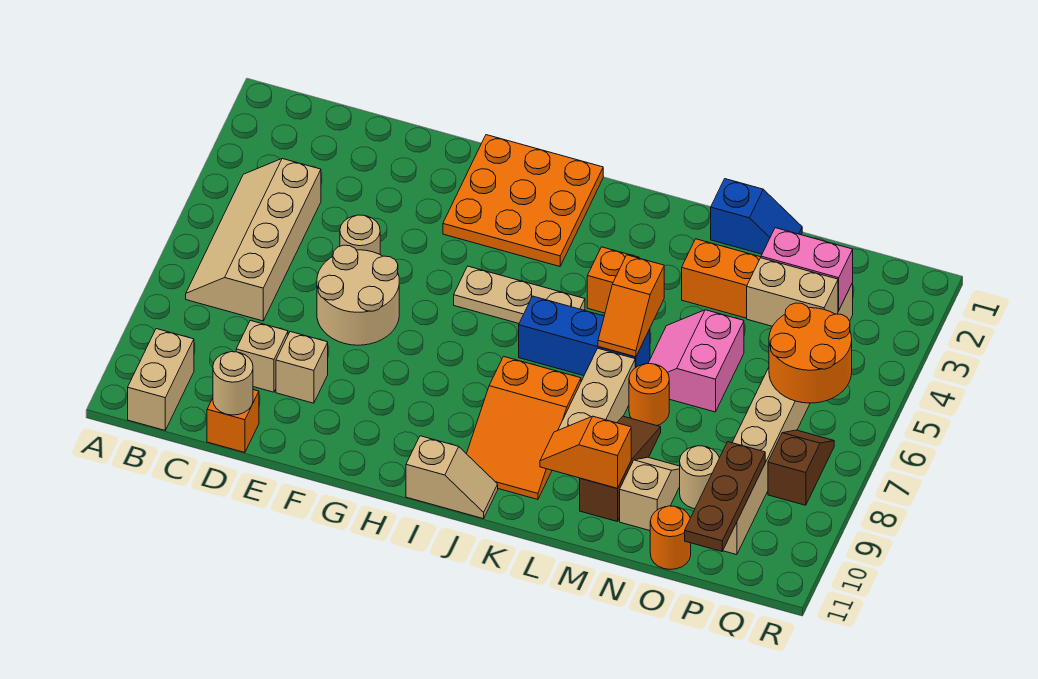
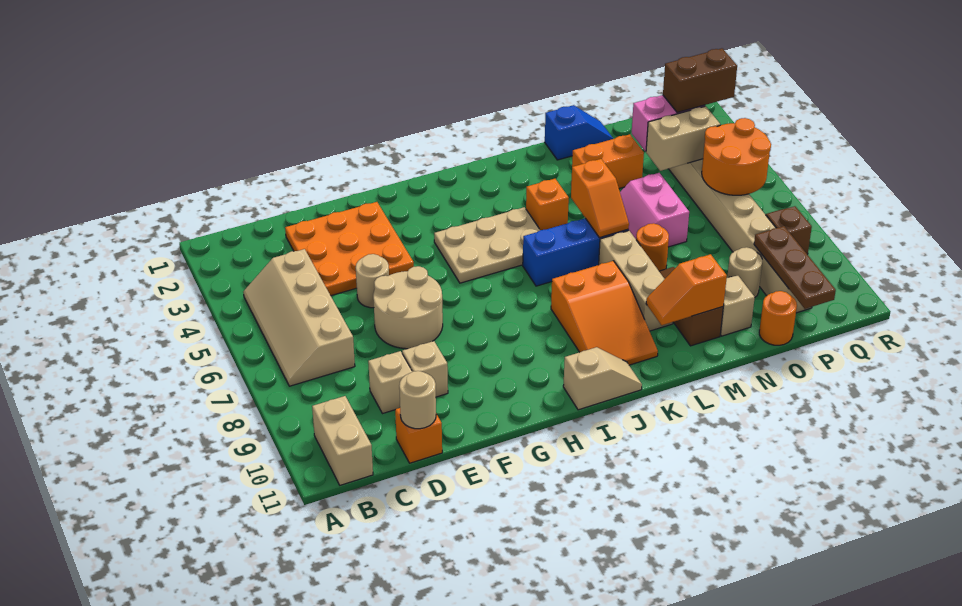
orange plate G1:I3 level 1 -> orange plate D2:F4 level 1
tan plate H5:J5 level 1 -> tan plate H4:J5 level 1
none -> brown brick P3:Q3 level 3

